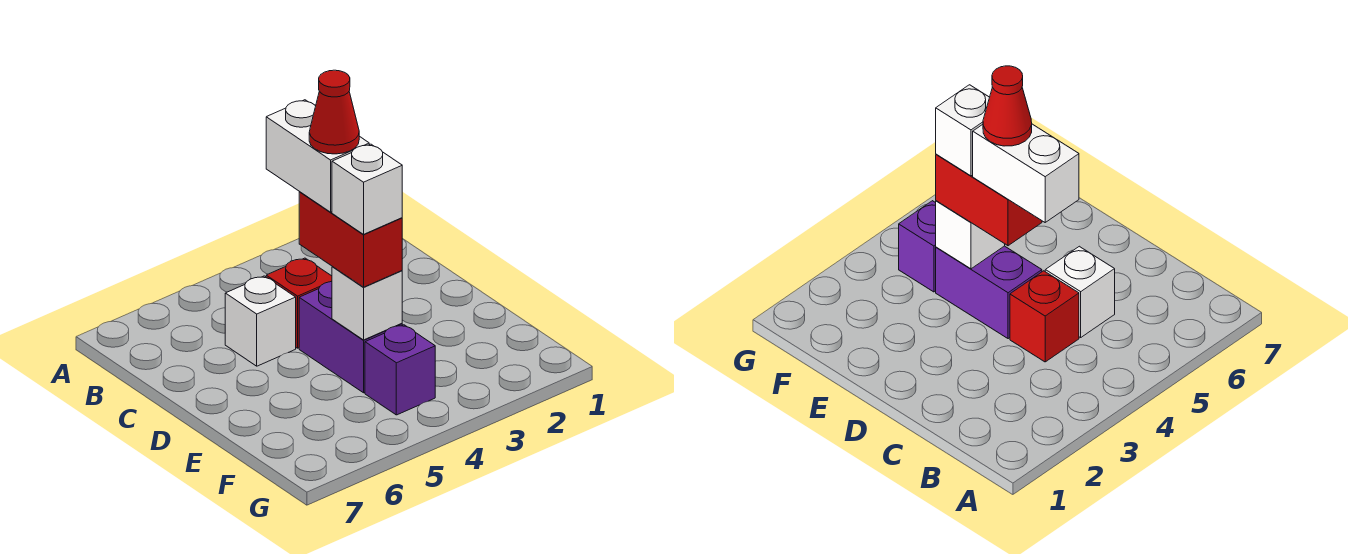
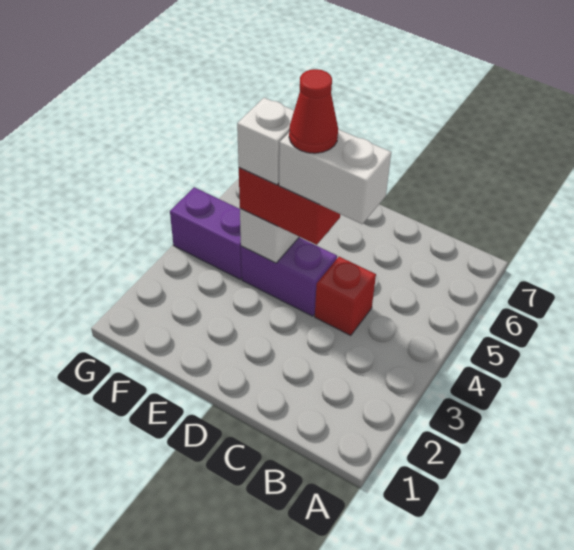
white brick C5 level 1 -> none
purple brick F4 level 1 -> purple brick F4:G4 level 1

